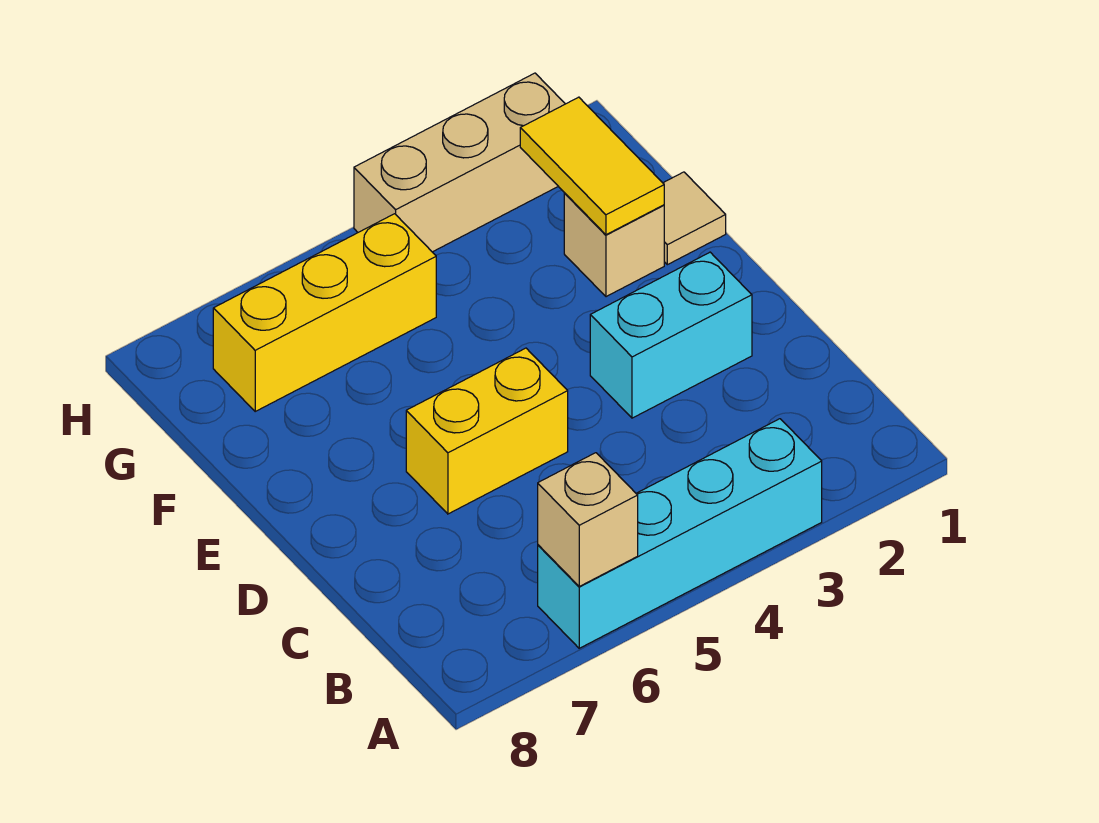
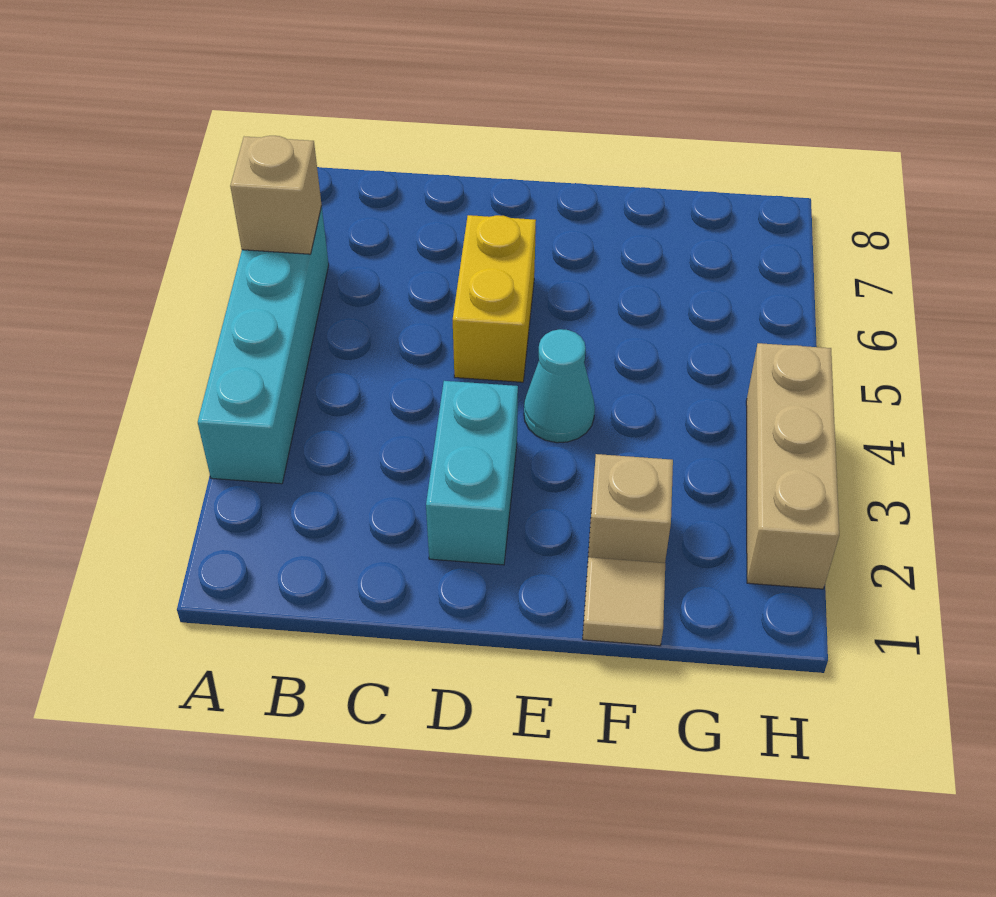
none -> cyan cone E4 level 1
yellow tile F2:G2 level 2 -> none
yellow brick G5:G7 level 1 -> none

